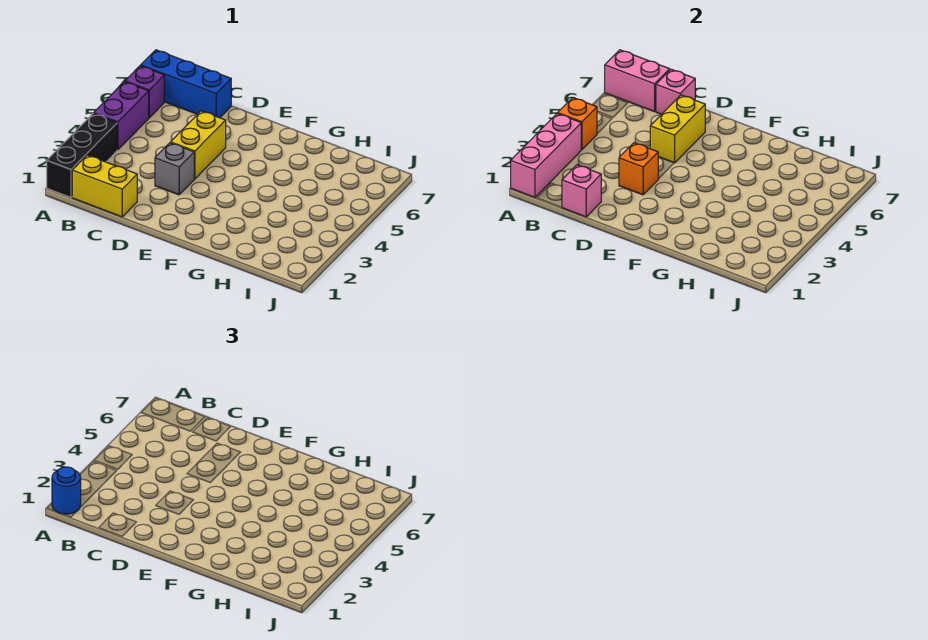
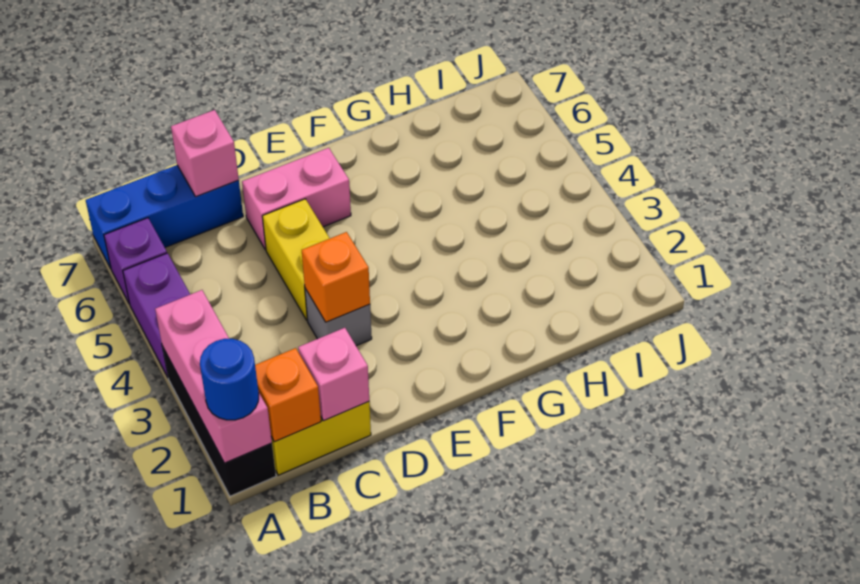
orange brick A4 level 2 -> orange brick B1 level 2
pink brick A7:B7 level 2 -> pink brick D6:E6 level 1
yellow brick D5:D6 level 2 -> none

